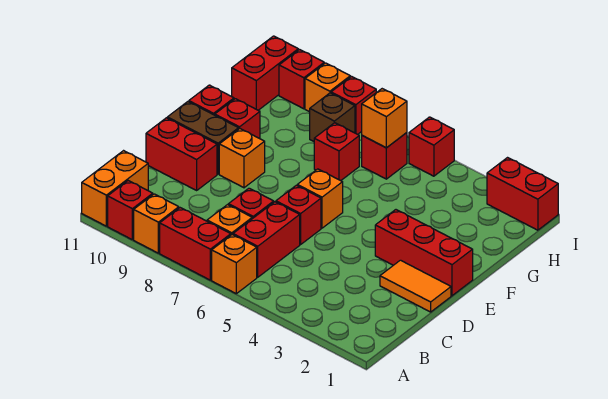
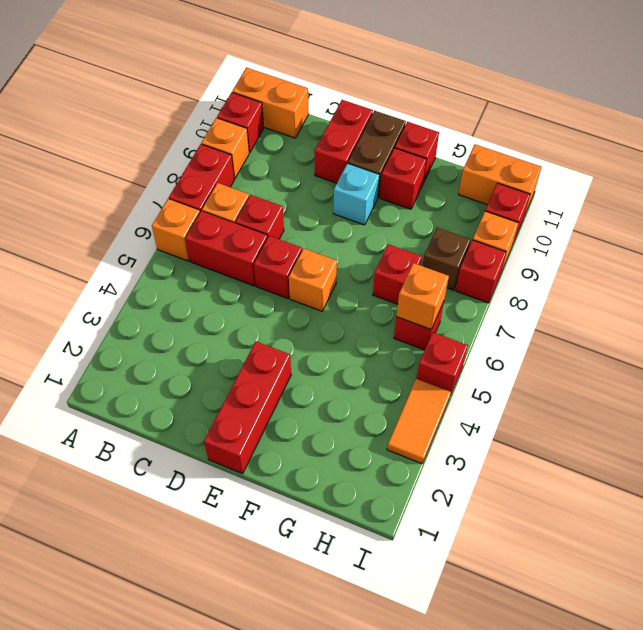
orange tile D1:D2 level 1 -> orange tile I3:I4 level 1
orange brick E9 level 1 -> cyan brick E9 level 1
red brick H11:I11 level 1 -> orange brick H11:I11 level 1
red brick I1:I2 level 1 -> none

